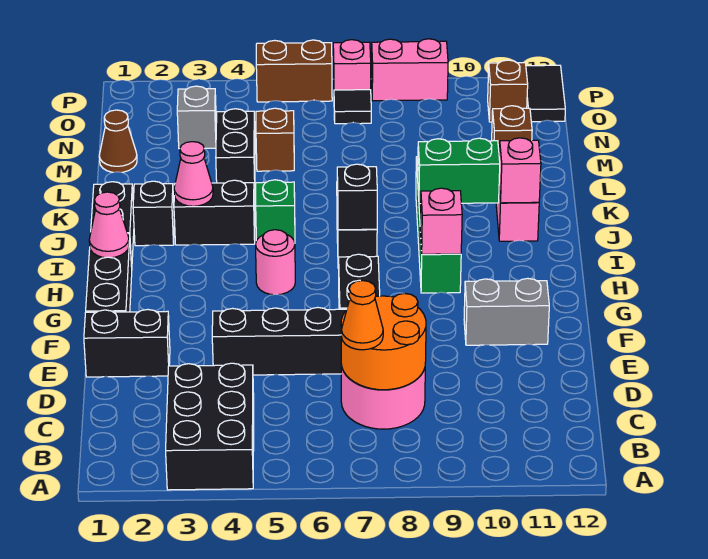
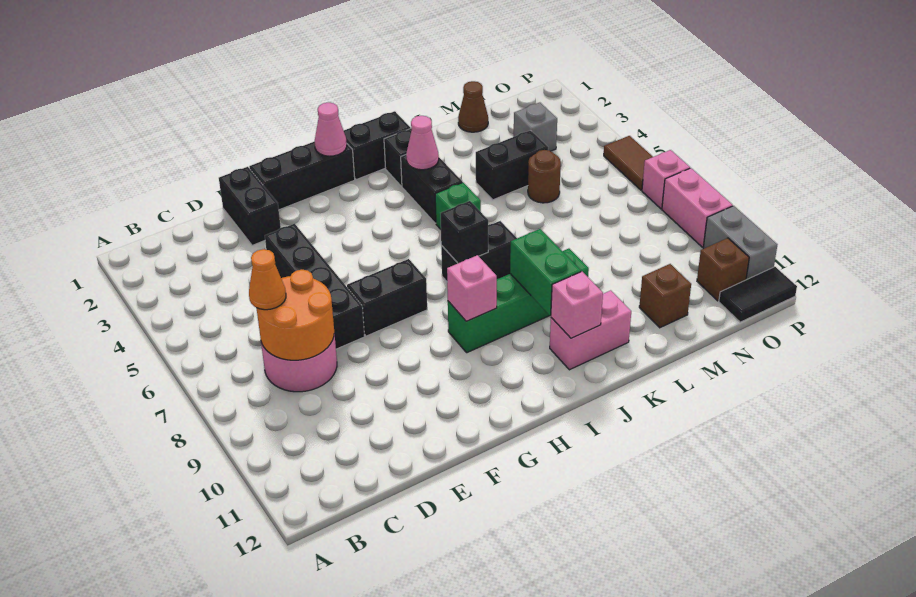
black brick A3:C4 level 1 -> none
grey brick F10:F11 level 1 -> grey brick P10:P11 level 1
pink round brick H5 level 1 -> none
brown brick M5 level 1 -> brown round brick M5 level 1
black tile O7 level 1 -> none
brown brick P5:P6 level 1 -> brown tile P5:P6 level 1

